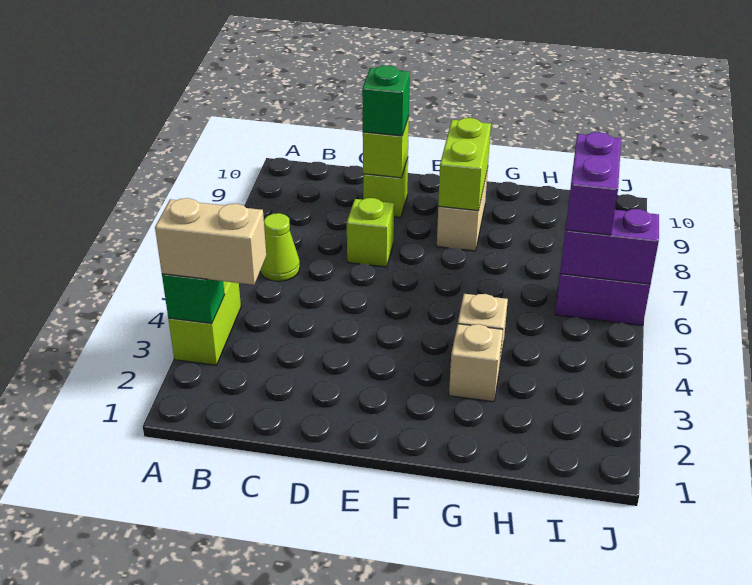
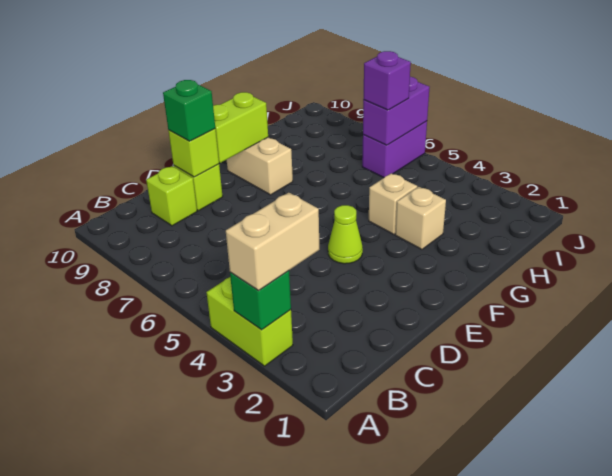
lime cone B6 level 1 -> lime cone E4 level 1
lime brick D7 level 1 -> lime brick C9 level 1
lime brick F8:F9 level 2 -> lime brick E9:F9 level 2
purple brick I6:I7 level 3 -> purple brick I6 level 3

